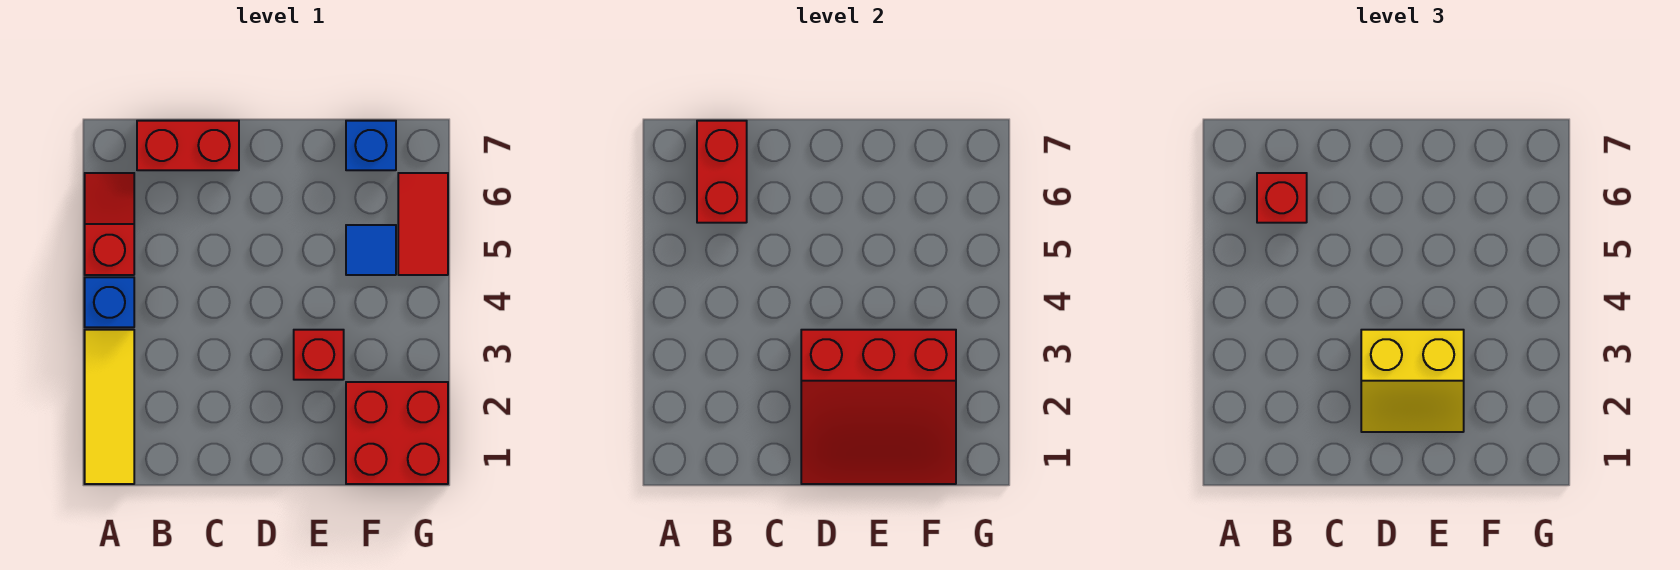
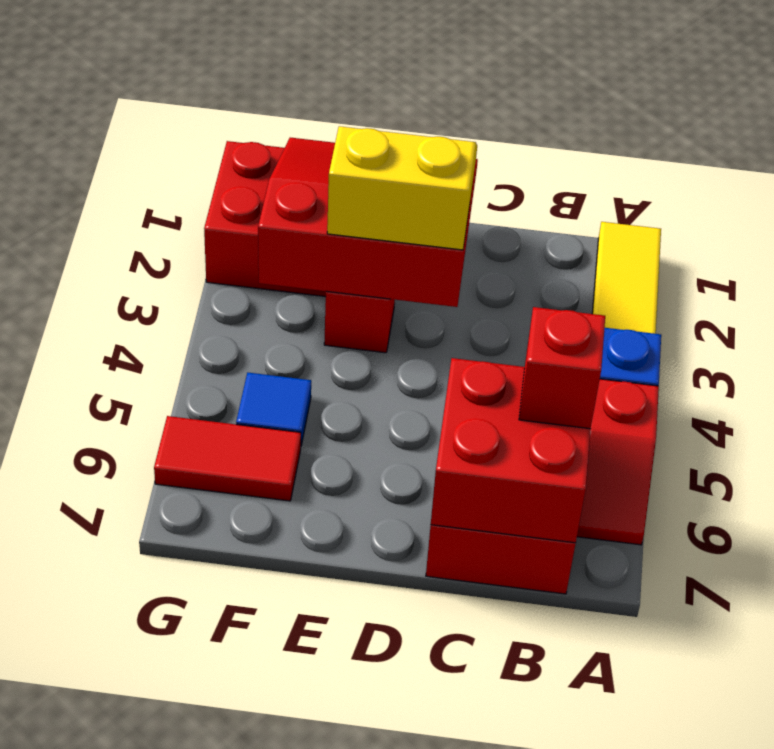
red brick B6:B7 level 2 -> red brick B6:C7 level 2
blue brick F7 level 1 -> none
red tile G5:G6 level 1 -> red tile F6:G6 level 1

